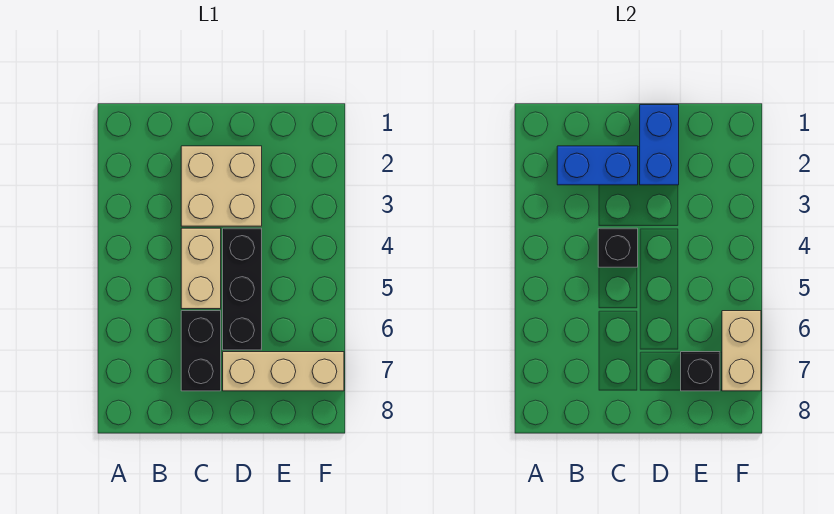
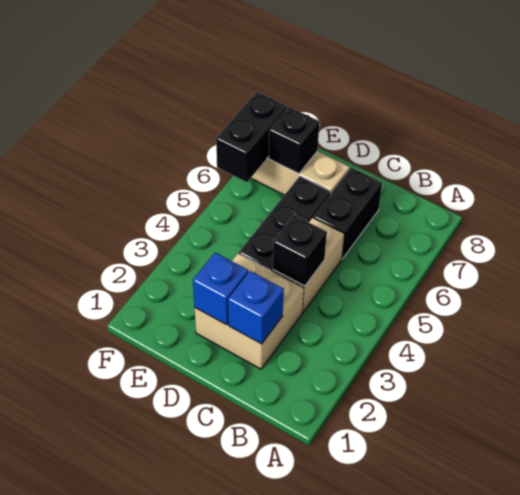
blue brick B2:C2 level 2 -> blue brick C2 level 2
blue brick D1:D2 level 2 -> blue brick D2 level 2
tan brick F6:F7 level 2 -> black brick F6:F7 level 2

